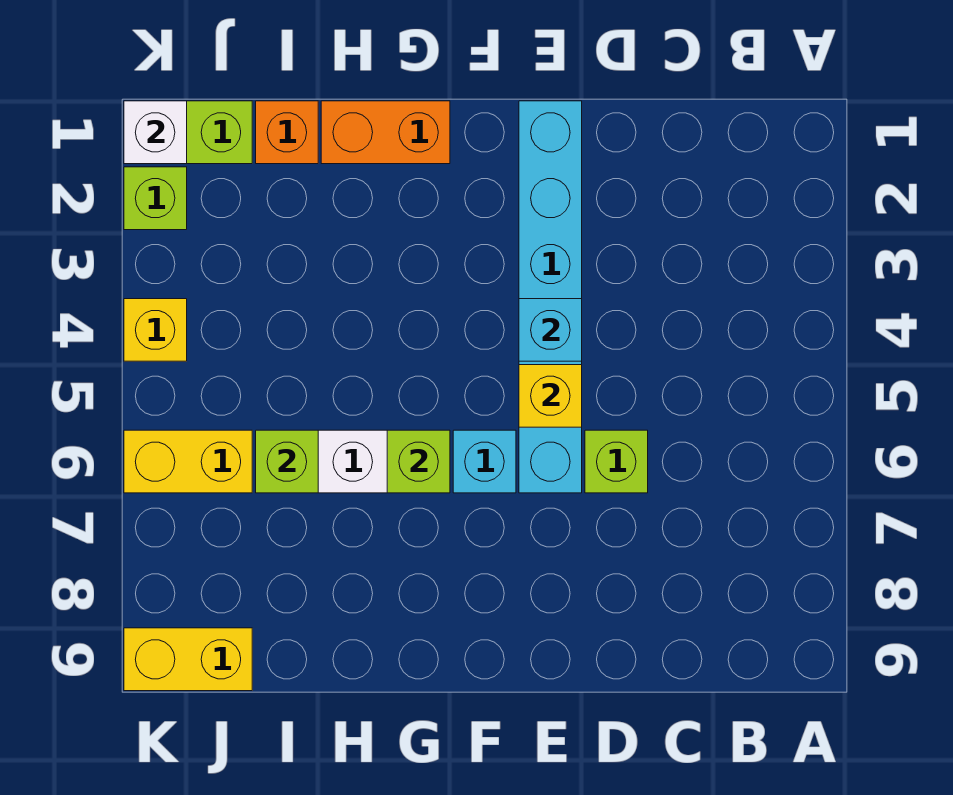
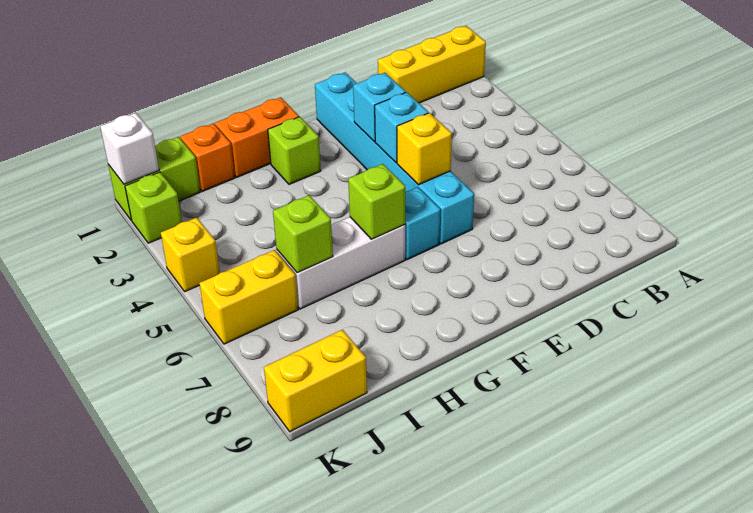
none -> yellow brick A1:C1 level 1
lime brick D6 level 1 -> lime brick G2 level 1
none -> cyan brick E3 level 2

